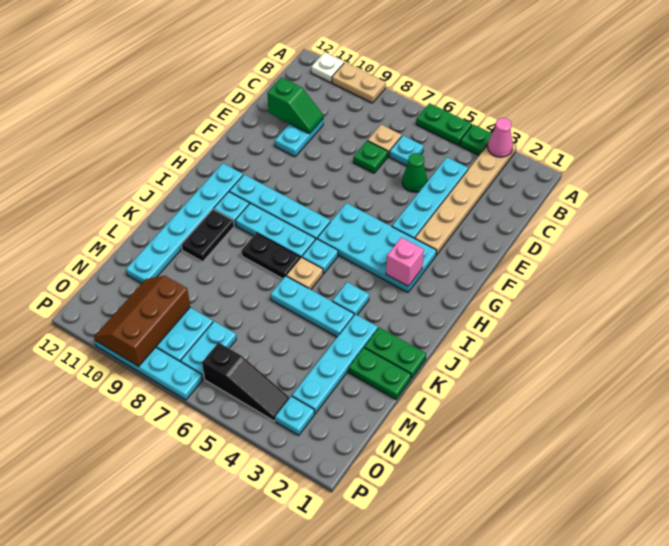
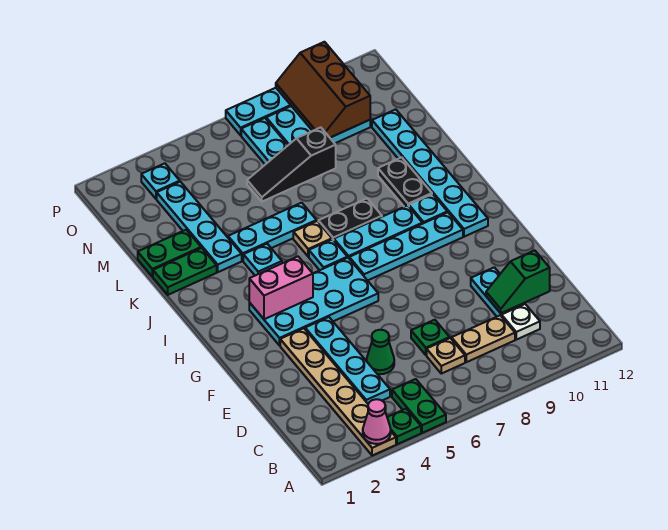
green plate A5:A6 level 1 -> green plate A5:B5 level 1
tan plate A9:A10 level 1 -> tan plate C8:C9 level 1
white plate A11 level 1 -> white plate C10 level 1
cyan plate C6 level 1 -> none
pink brick H3 level 2 -> pink brick H3:H4 level 2
brown slope N9:P10 level 2 top 9 -> brown slope N9:P10 level 2 top 10
black slope O4:O6 level 1 top 6 -> black slope M6:M8 level 1 top 8

